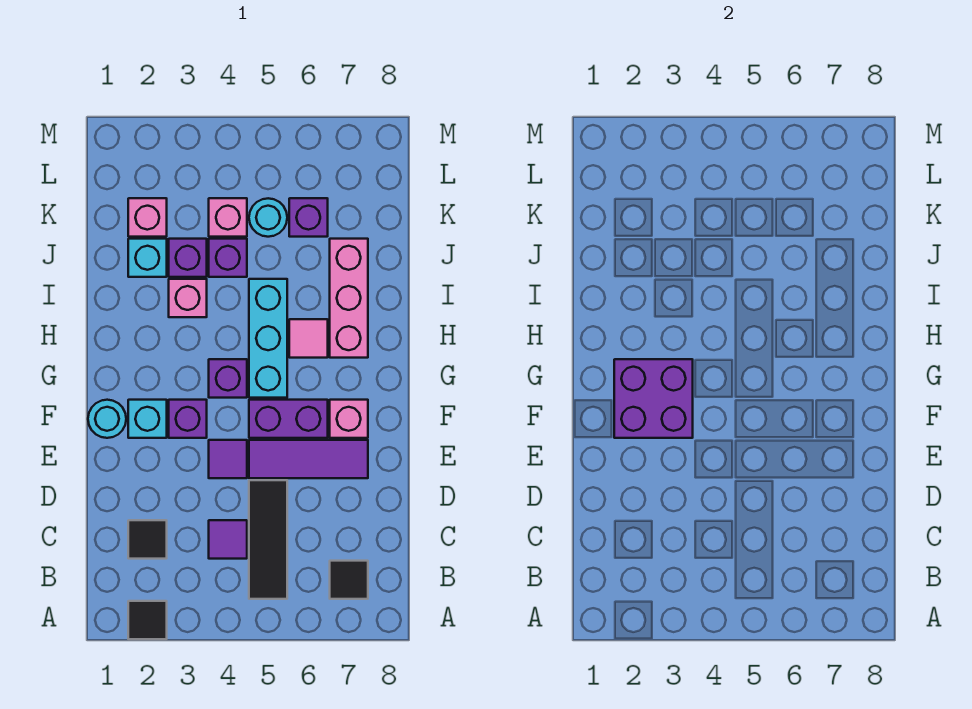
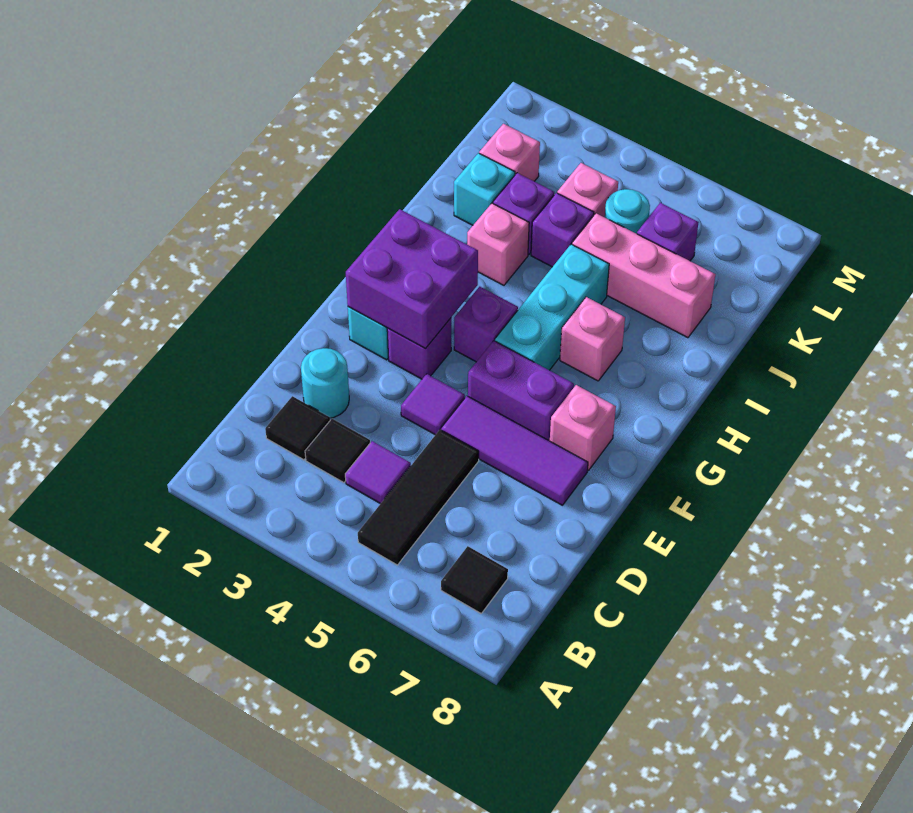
black tile A2 level 1 -> black tile C3 level 1
cyan round brick F1 level 1 -> cyan round brick D2 level 1
pink tile H6 level 1 -> pink brick H6 level 1
pink brick H7:J7 level 1 -> pink brick J5:J7 level 1

